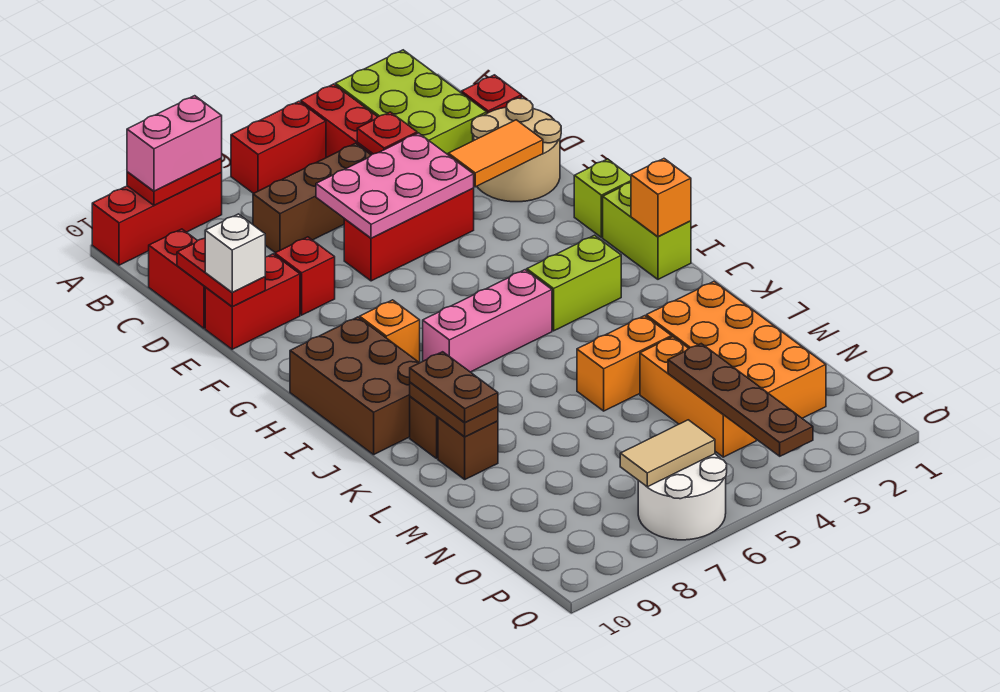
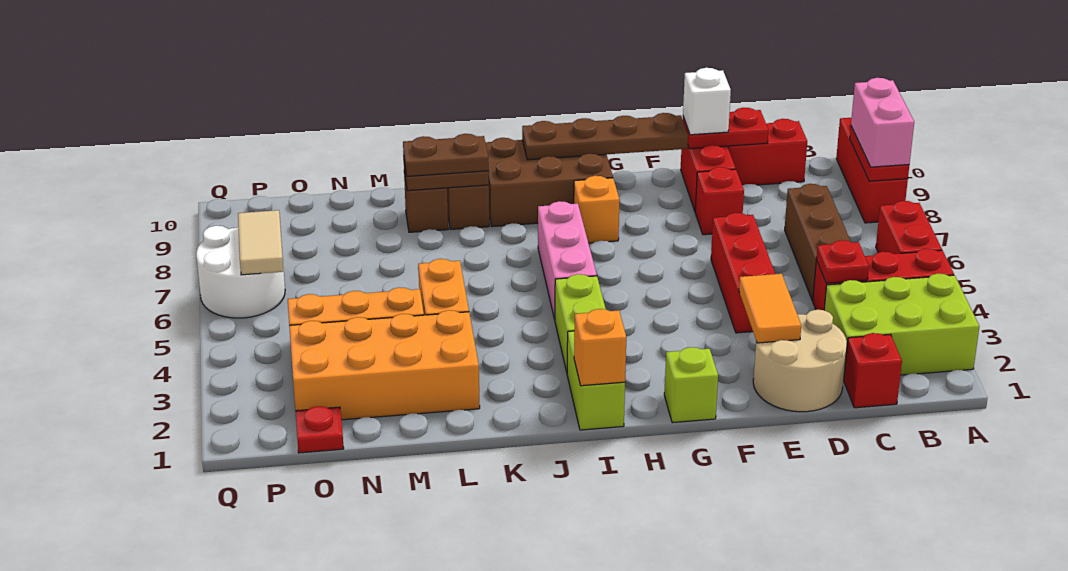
pink plate D4:E6 level 2 -> none
lime brick H1:I1 level 1 -> lime brick I1:I2 level 1
brown plate N4:Q4 level 2 -> brown plate F10:I10 level 2
none -> red plate O1 level 1

